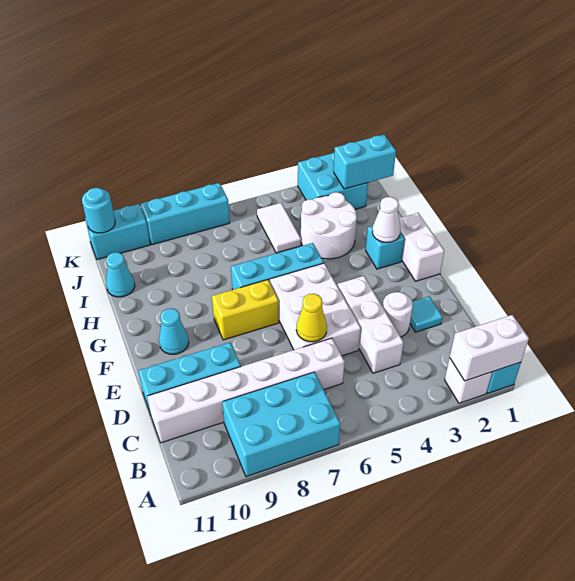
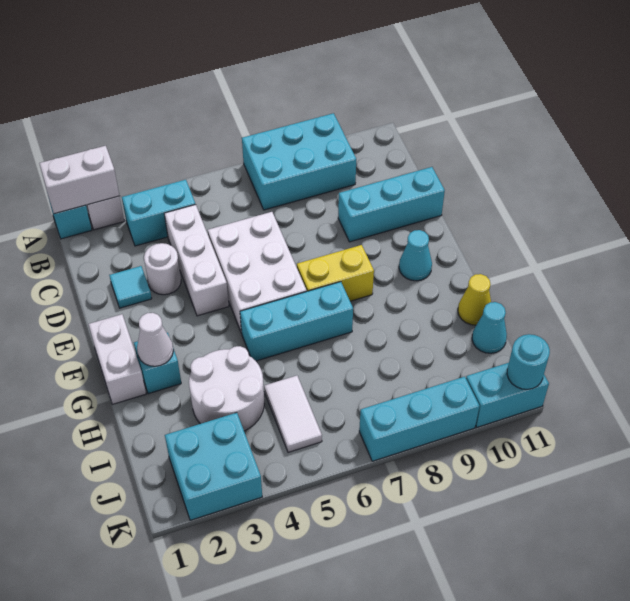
white brick C6:C11 level 1 -> none
yellow cone D6 level 2 -> yellow cone H11 level 1
cyan brick J1:J2 level 2 -> cyan brick B3:B4 level 1

